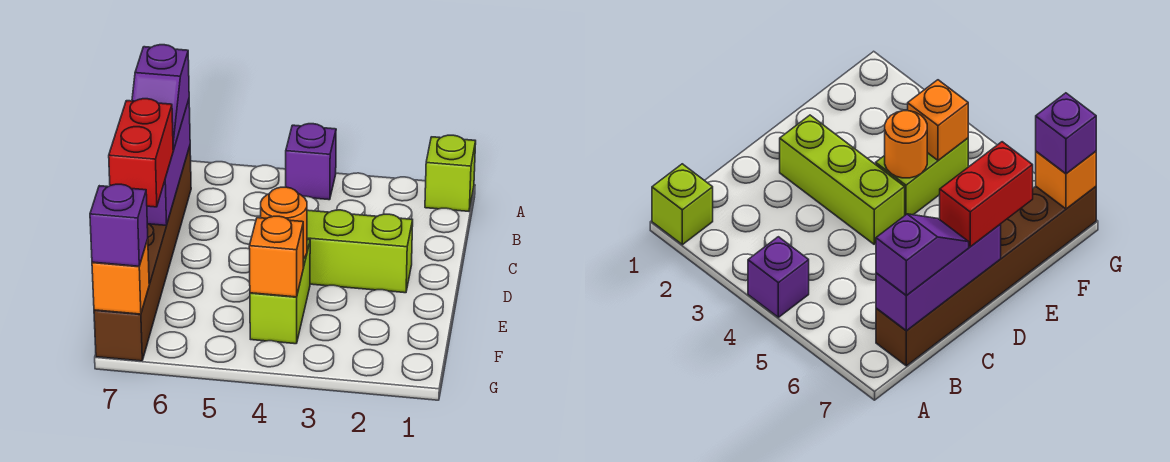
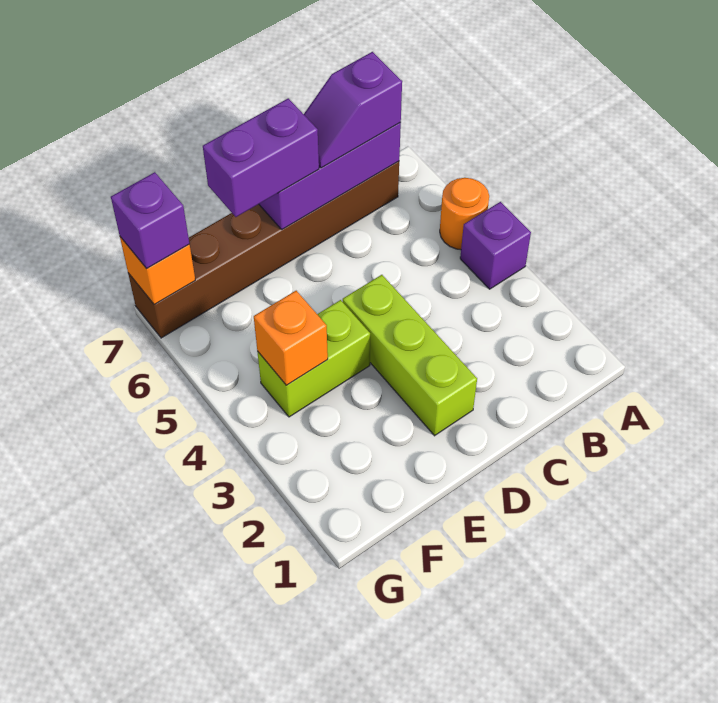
lime brick A1 level 1 -> none
red brick D7:E7 level 3 -> purple brick D7:E7 level 3
orange round brick E4 level 2 -> orange round brick A5 level 1

